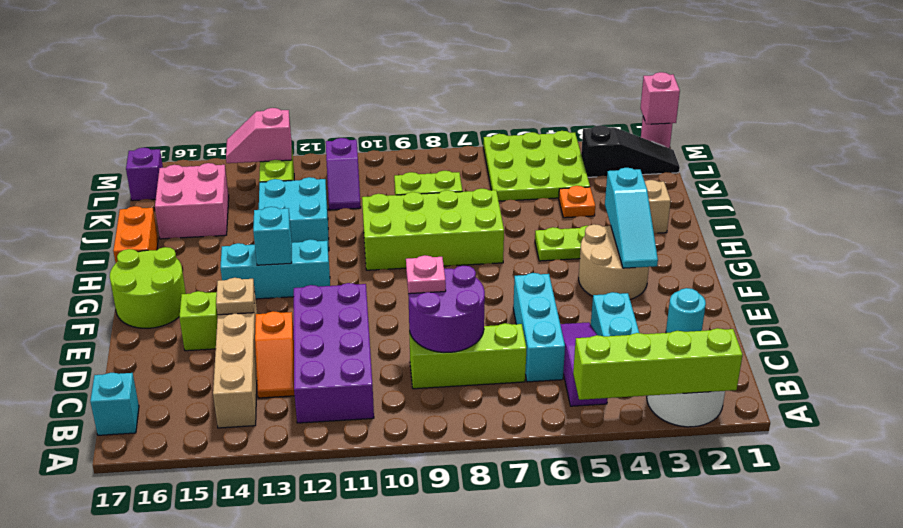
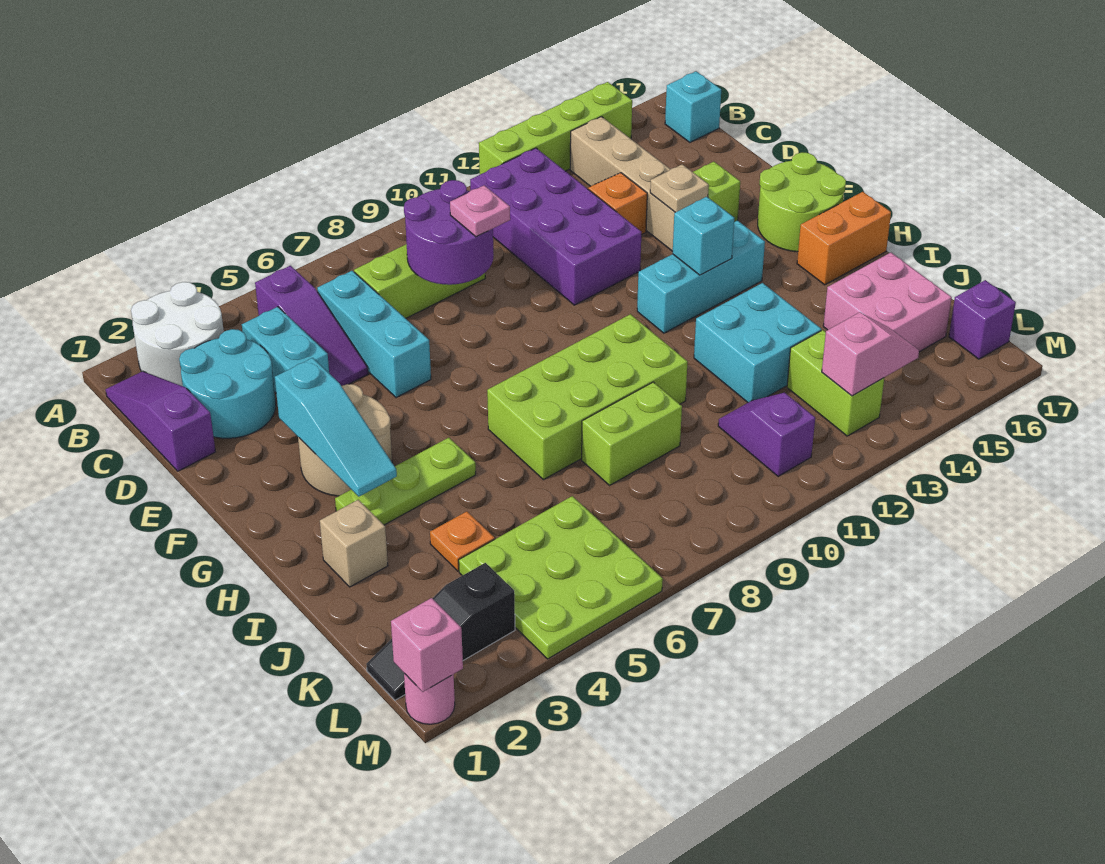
lime brick A2:A5 level 2 -> lime brick A12:A15 level 1
none -> purple slope B1:D1 level 1 top D
cyan round brick D2 level 1 -> cyan round brick C2:D3 level 1
cyan slope F3:H3 level 2 top H -> cyan slope F3:H3 level 2 top F
orange brick H17:I17 level 1 -> orange brick H16:H17 level 1

